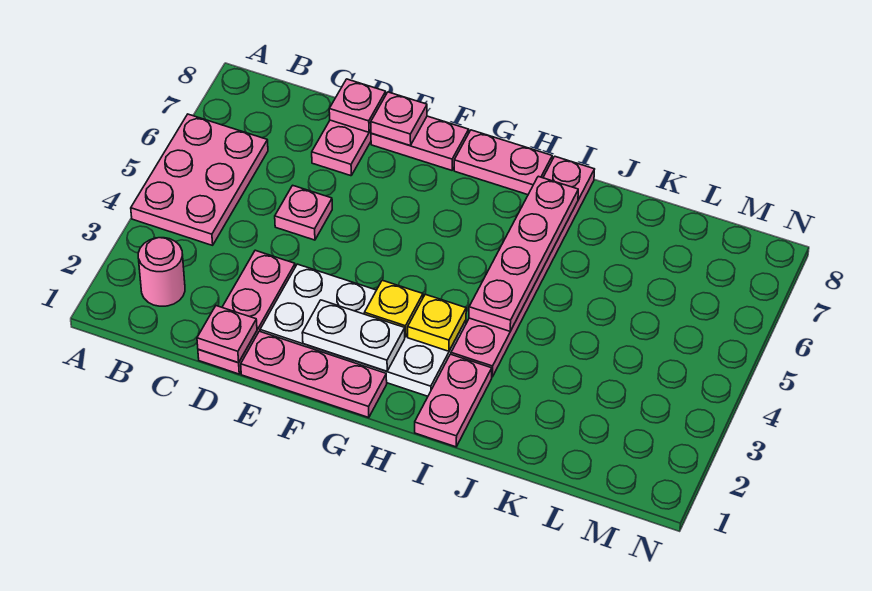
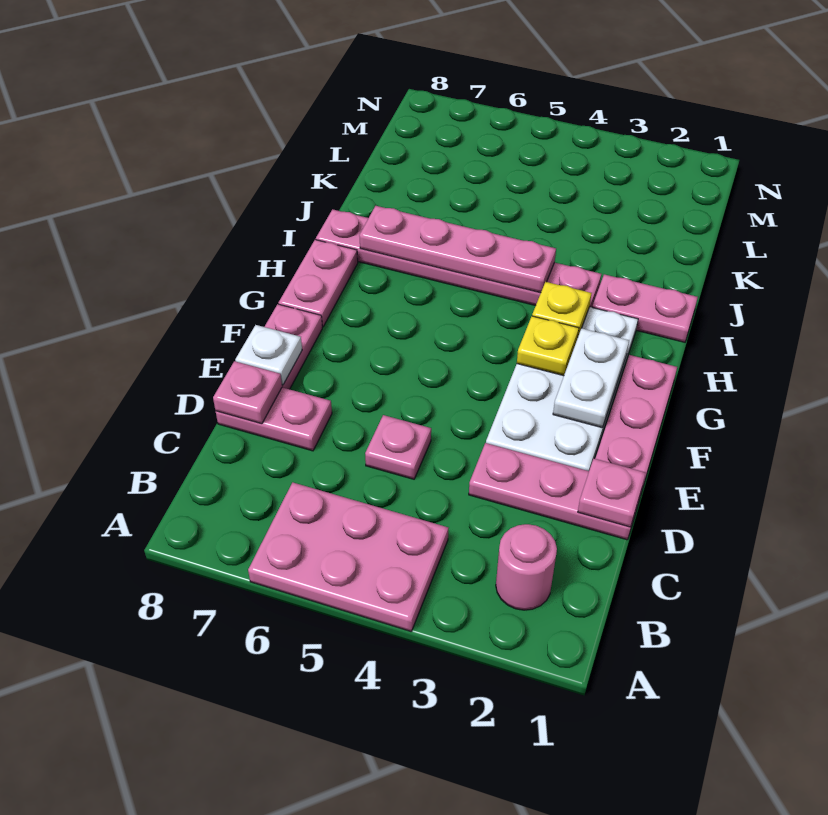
pink plate E8 level 2 -> white plate E8 level 2

